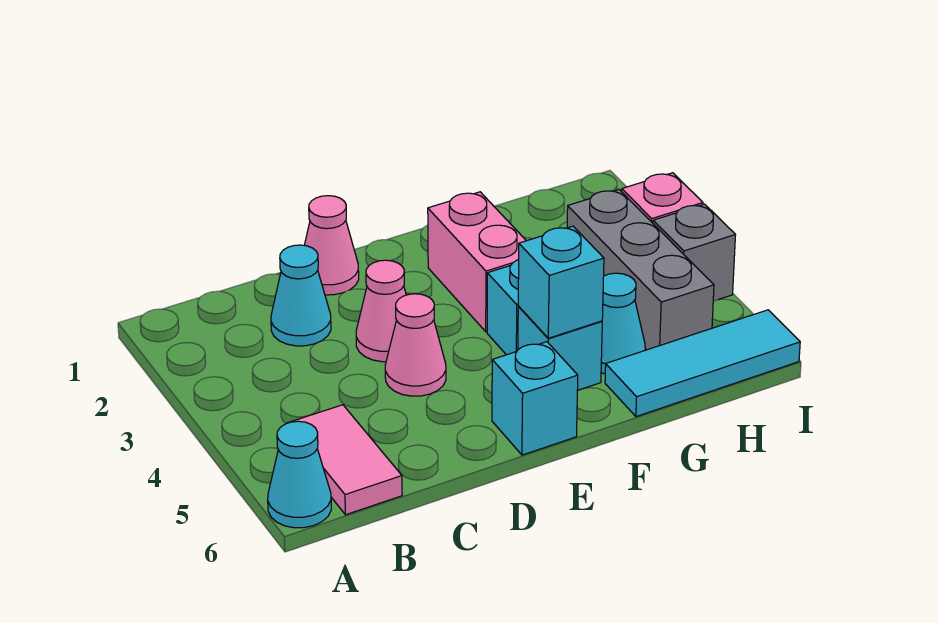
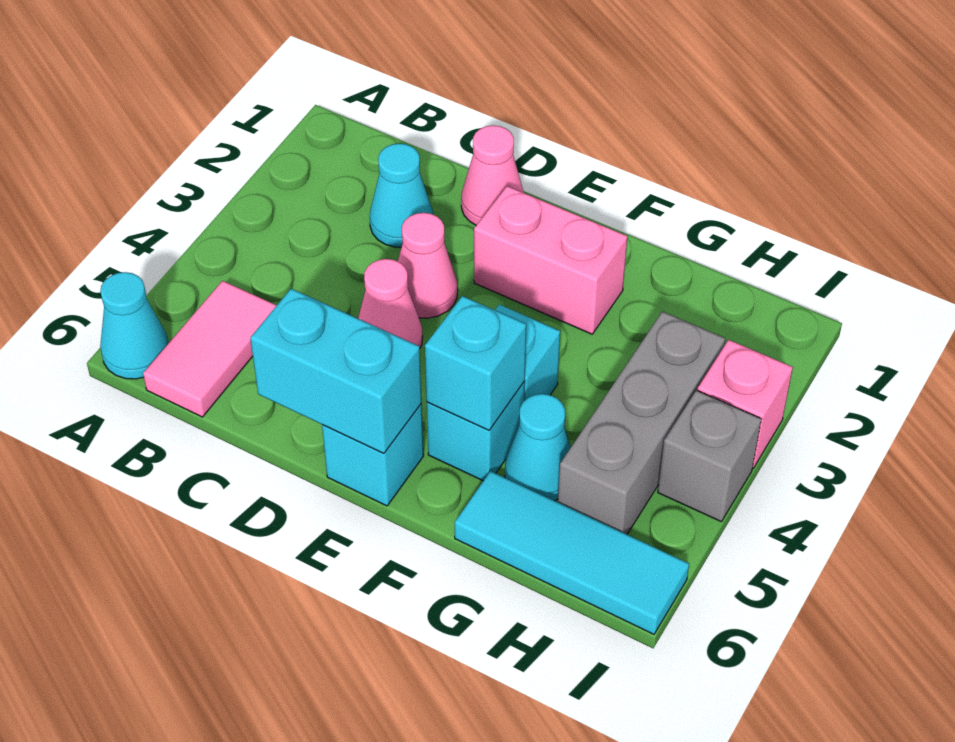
none -> cyan brick D6:E6 level 2
pink brick F2:F3 level 1 -> pink brick E2:F2 level 1

